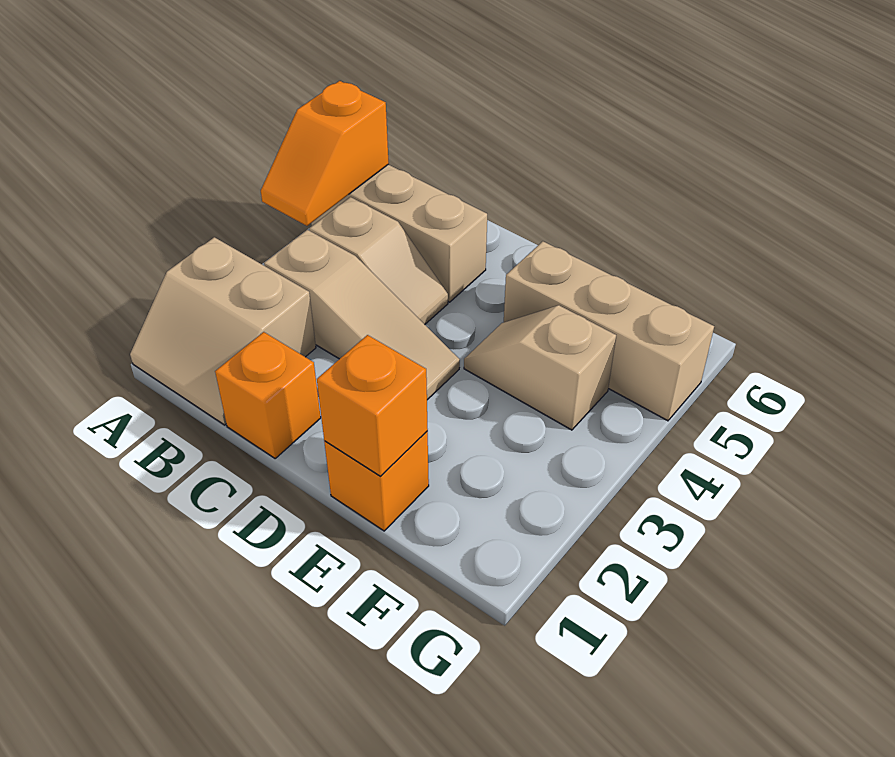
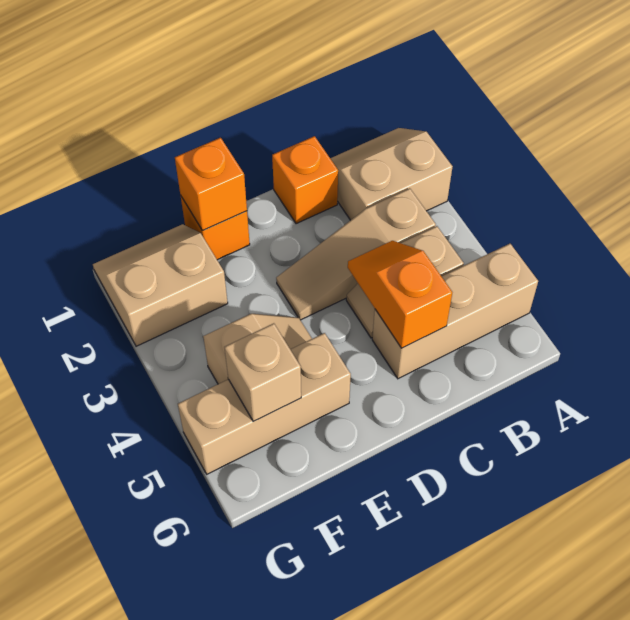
orange slope A4:A5 level 2 top 5 -> orange slope C4:C5 level 2 top 5
none -> tan slope F1:G2 level 1 top 2
none -> tan brick F5 level 2

